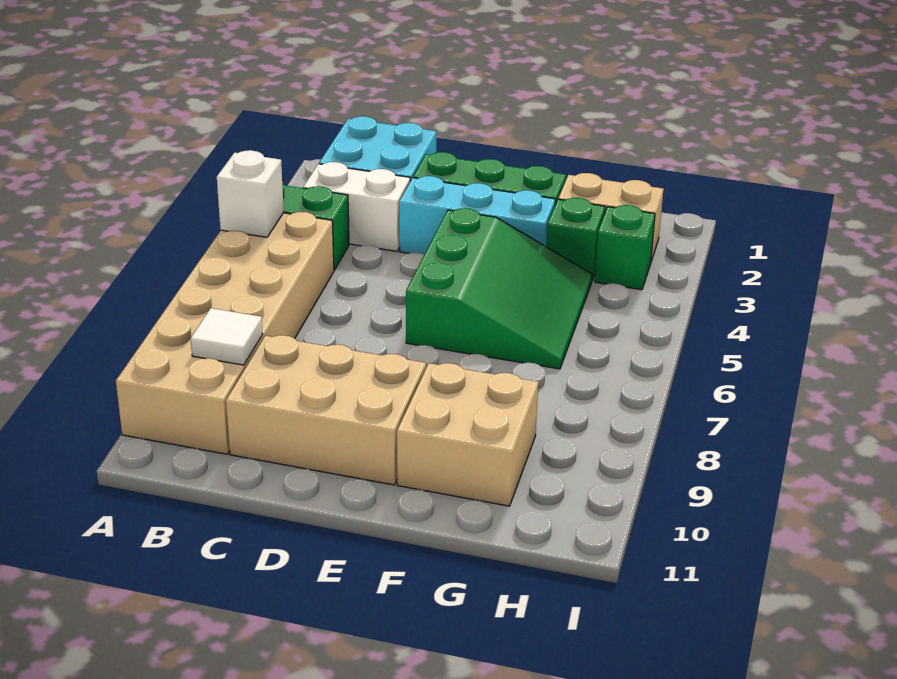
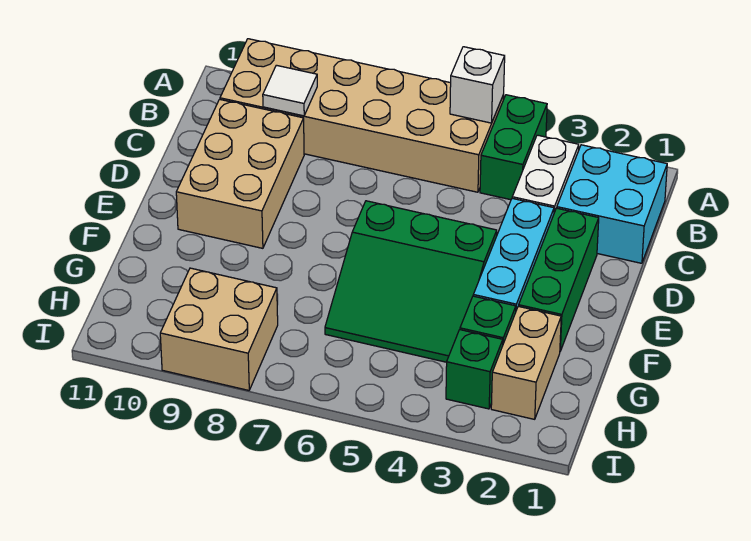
tan brick F9:G10 level 1 -> tan brick H8:I9 level 1

